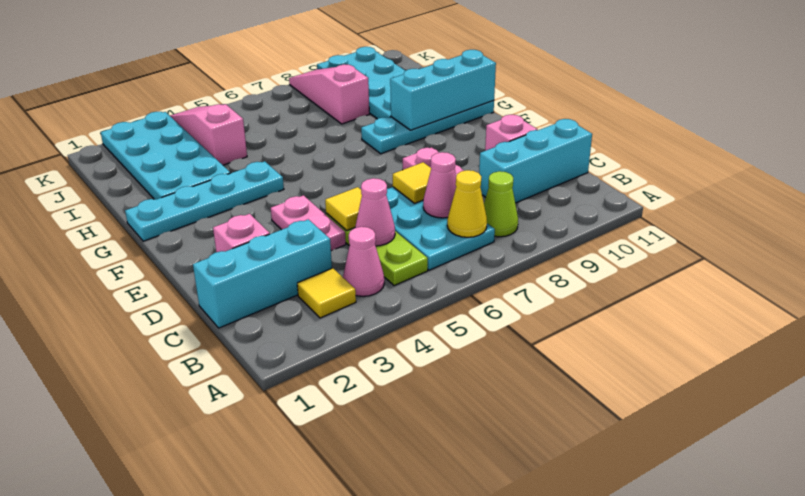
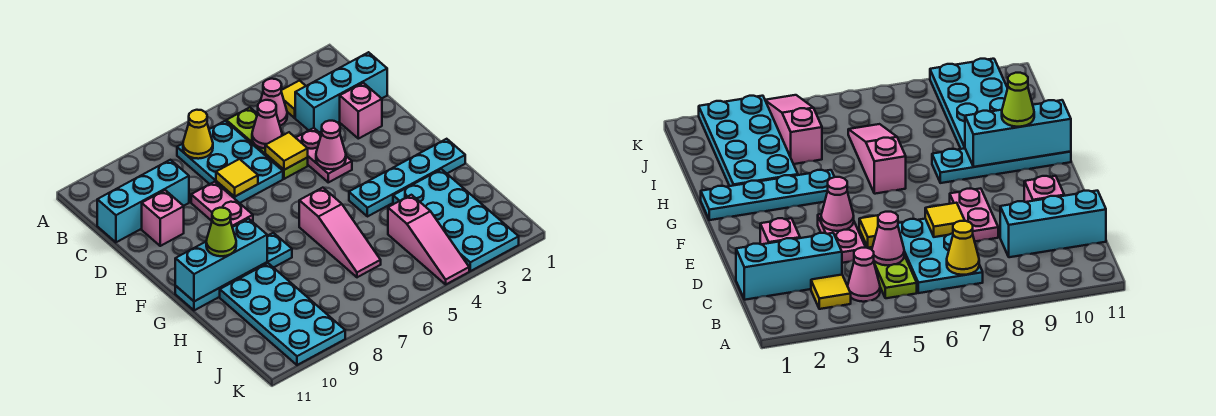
lime cone B8 level 1 -> lime cone G10 level 3
pink cone C7 level 2 -> pink cone E4 level 2
pink slope I8:K8 level 1 top I -> pink slope G6:I6 level 1 top G

